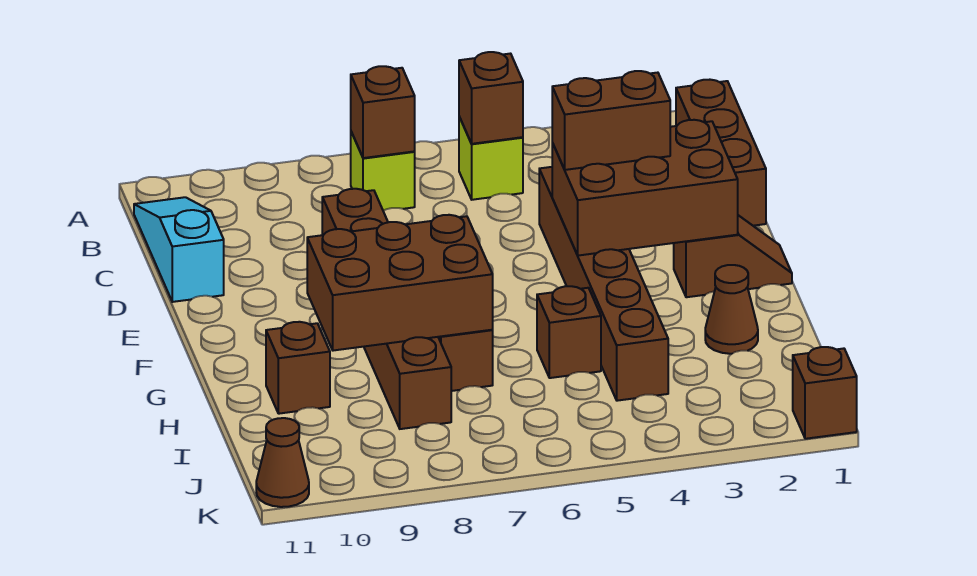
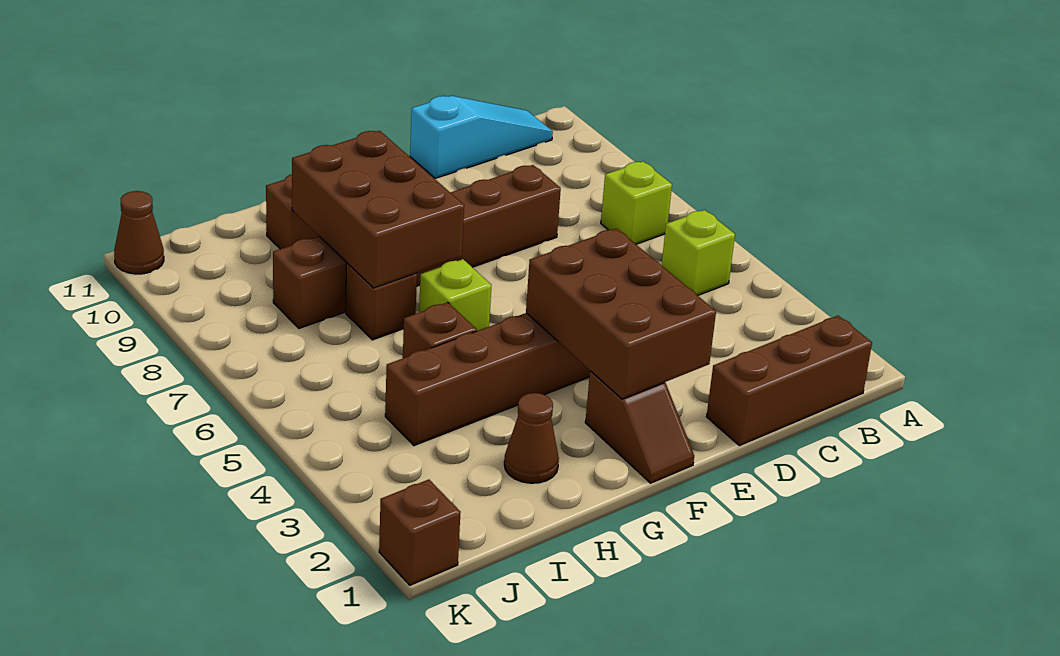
brown brick B5 level 2 -> none
brown brick B7 level 2 -> none
brown brick E3:E4 level 3 -> none
none -> lime brick G6 level 1

